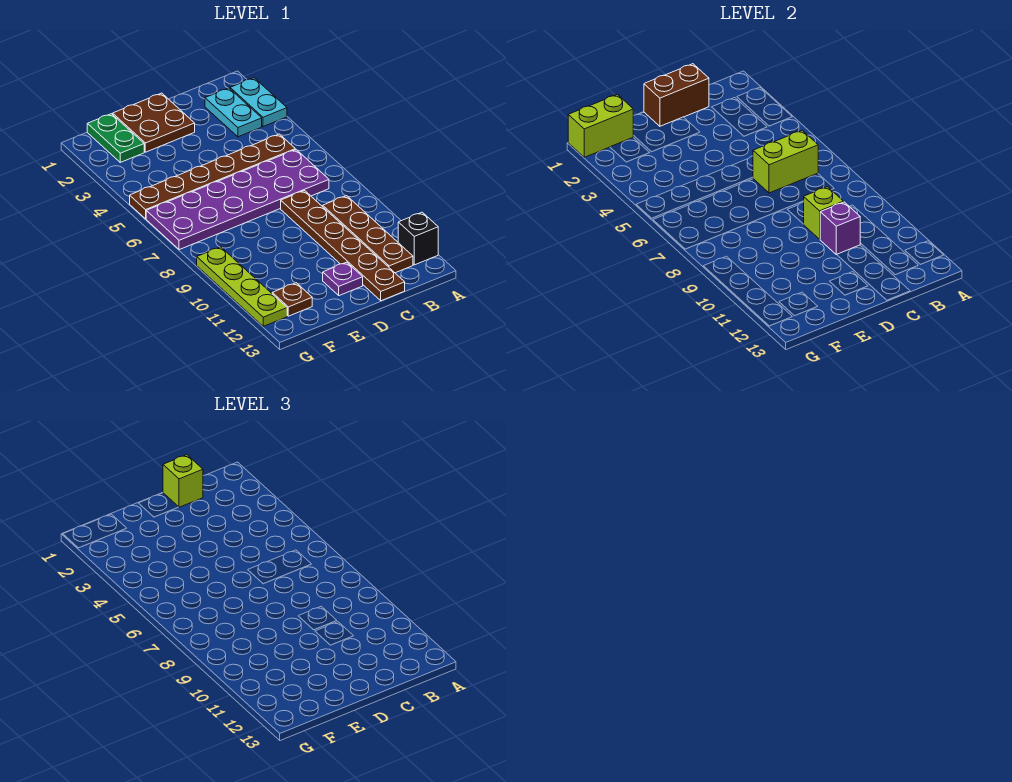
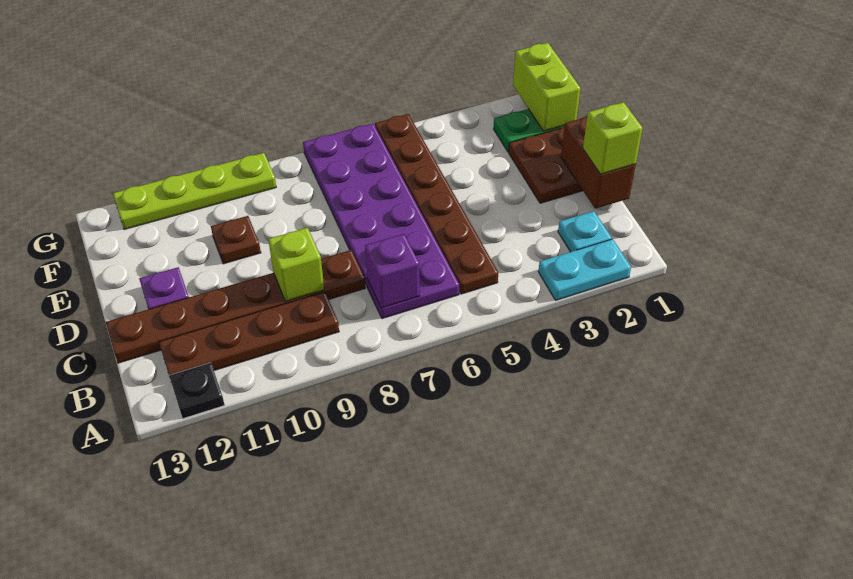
black brick A12 level 1 -> black plate A12 level 1
cyan plate B2:B3 level 1 -> cyan plate B2 level 1
lime brick B6:C6 level 2 -> none
purple brick C10 level 2 -> purple brick B7 level 2
brown plate F12 level 1 -> brown plate E10 level 1

